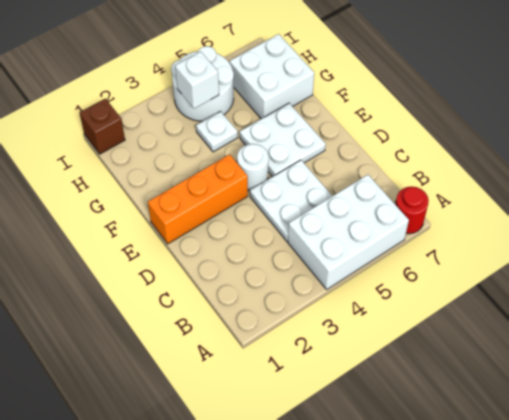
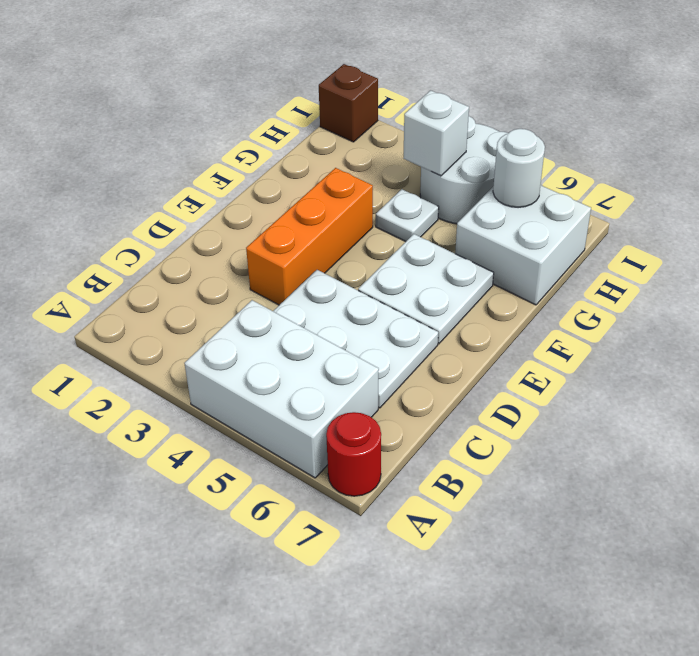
white plate C4:D5 level 1 -> white plate C4:D6 level 1
orange brick E1:E3 level 1 -> orange brick D3:F3 level 1
white round brick E4 level 1 -> white round brick H6 level 2

